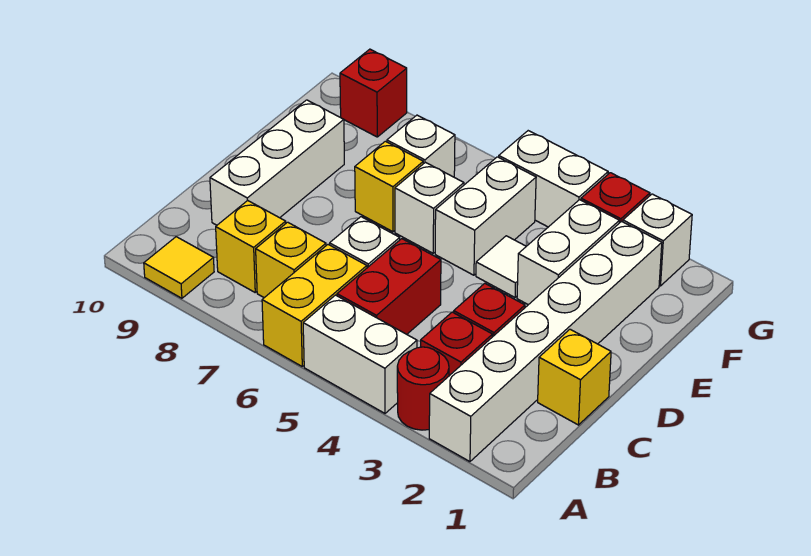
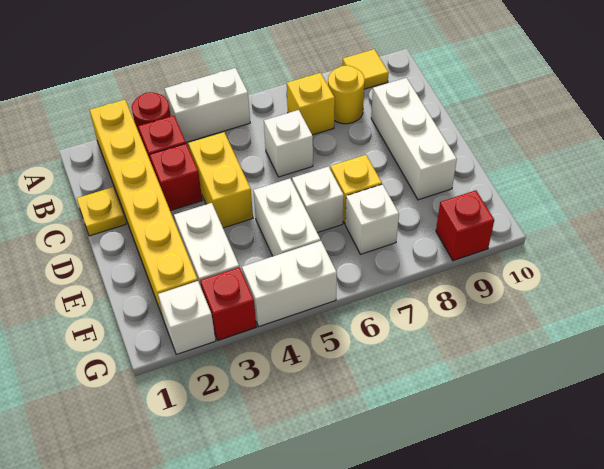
white brick A2:F2 level 1 -> yellow brick A2:F2 level 1
yellow brick A6:B6 level 1 -> yellow brick C4:D4 level 1
red brick B5:C5 level 1 -> none
yellow brick B8 level 1 -> yellow round brick B8 level 1
yellow brick C1 level 1 -> yellow plate C1 level 1
white tile E4 level 1 -> none

